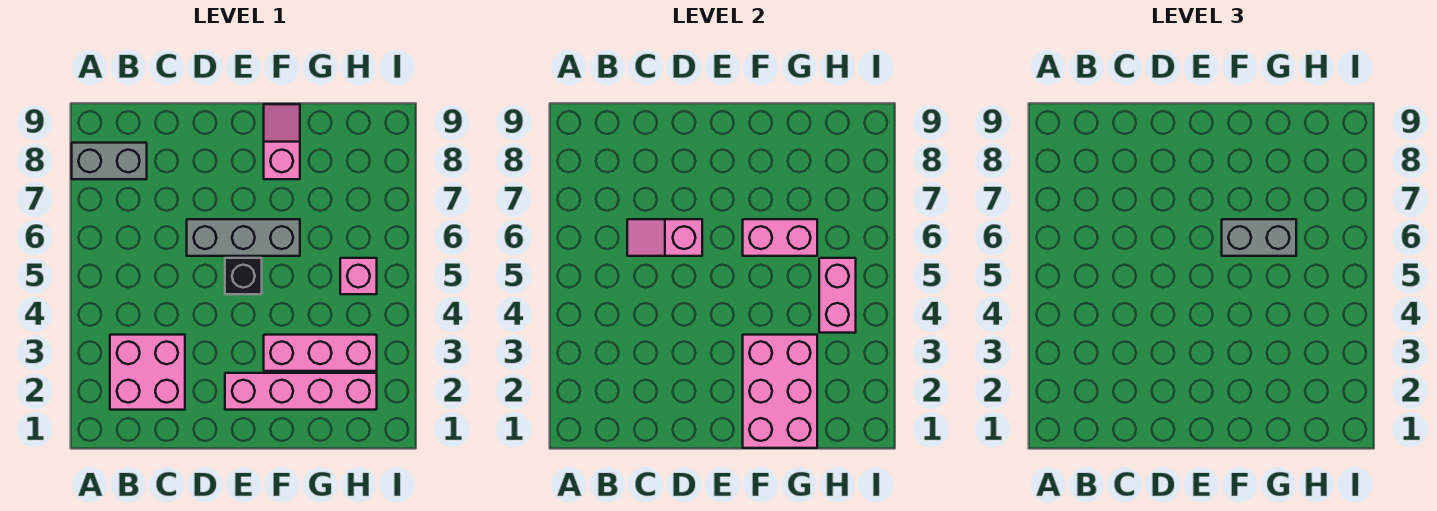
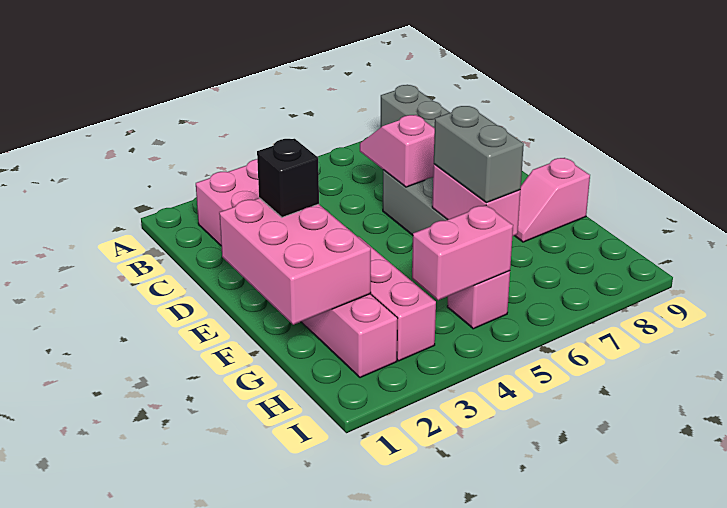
black brick E5 level 1 -> black brick E2 level 3
pink brick F1:G3 level 2 -> pink brick E1:G2 level 2
pink slope F8:F9 level 1 top 8 -> pink slope F8:F9 level 1 top 9

